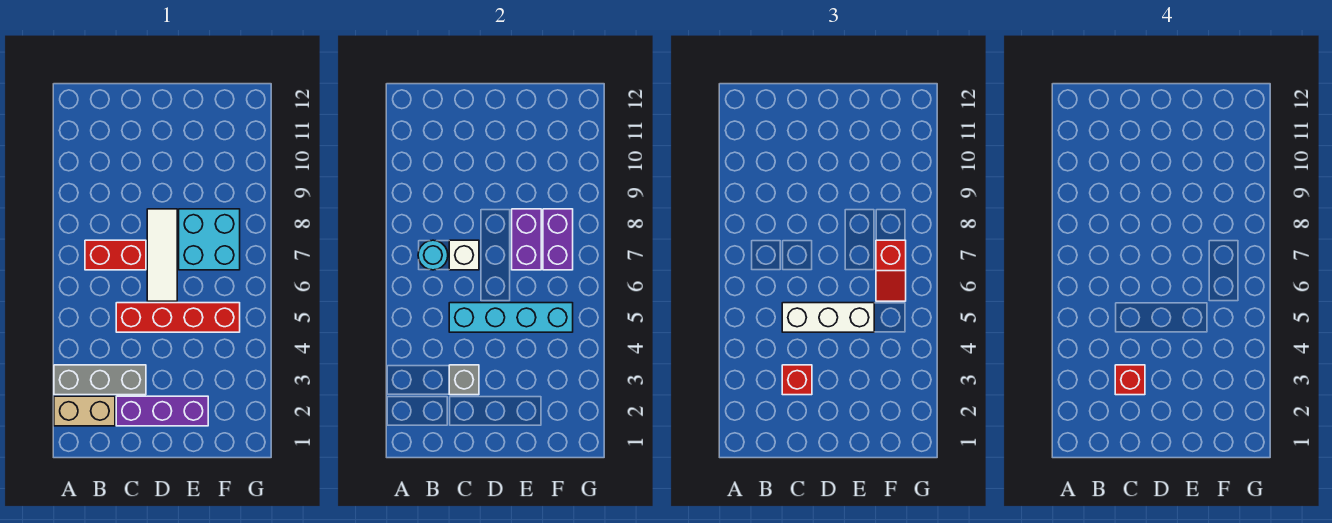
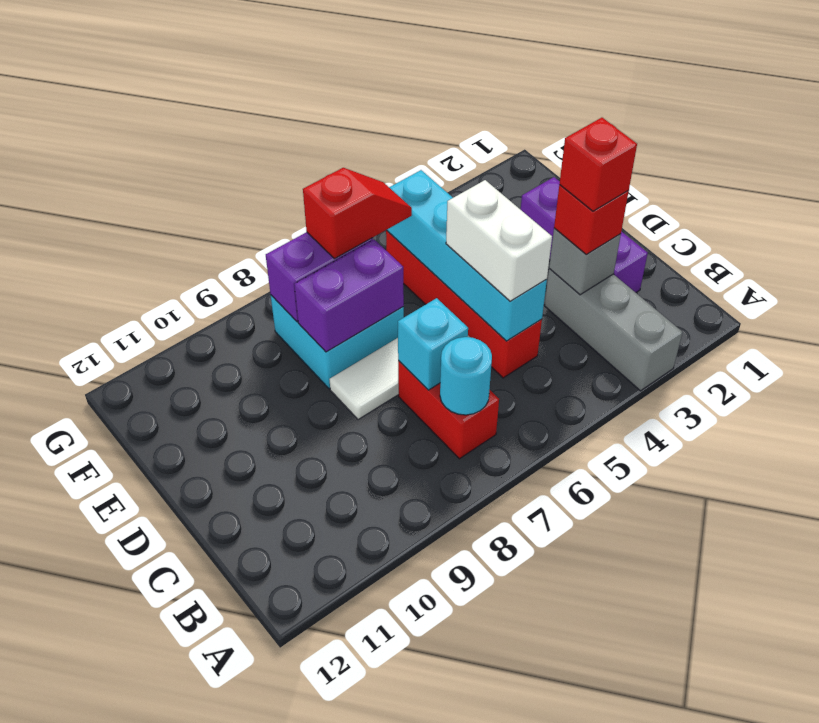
tan brick A2:B2 level 1 -> none
white brick C5:E5 level 3 -> white brick C5:D5 level 3
white brick C7 level 2 -> cyan brick C7 level 2

